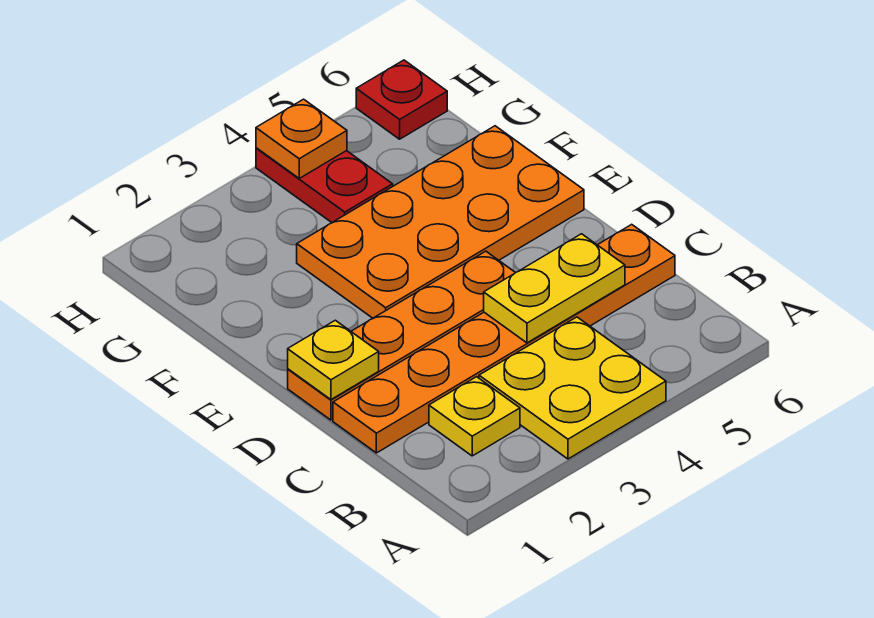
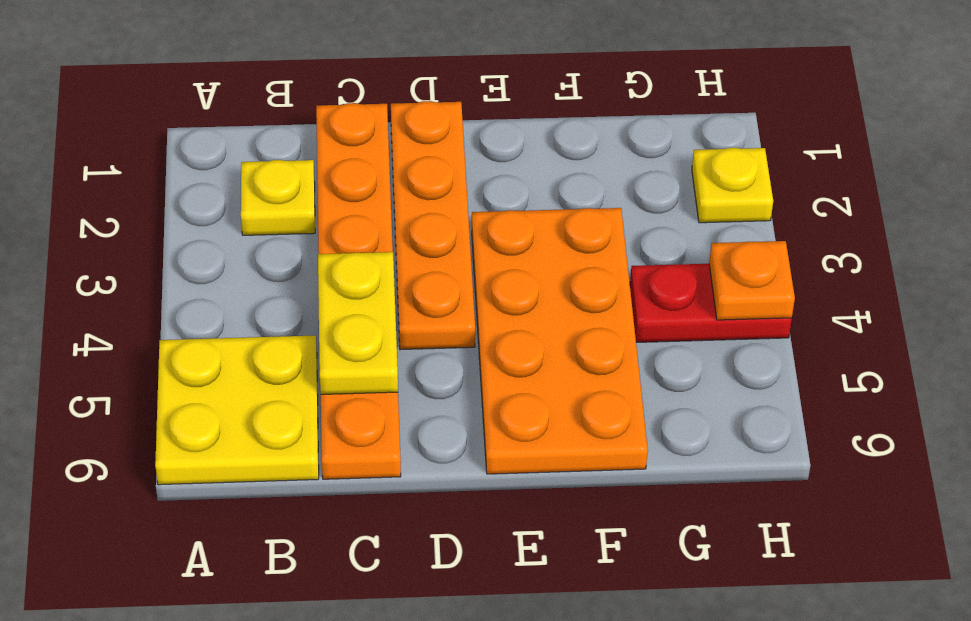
yellow plate A3:B4 level 1 -> yellow plate A5:B6 level 1
yellow plate D1 level 2 -> yellow plate H2 level 1
red plate H6 level 1 -> none

